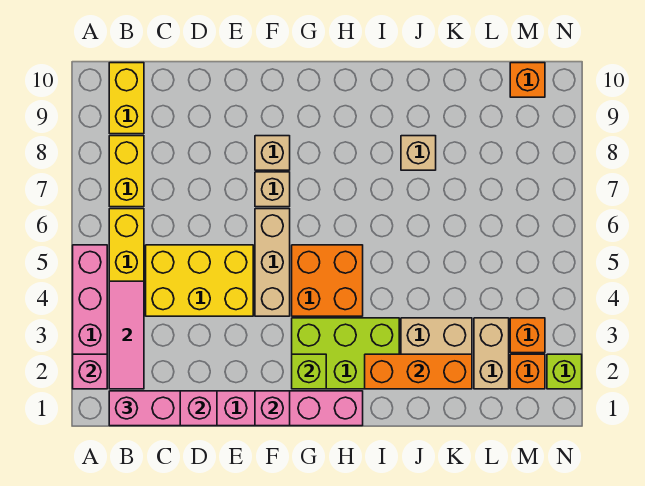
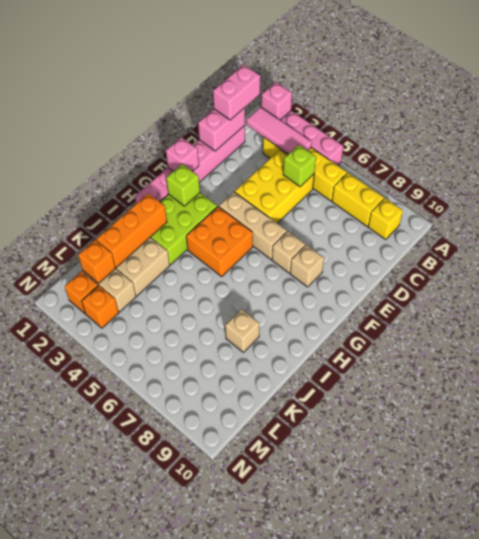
yellow brick B9:B10 level 1 -> yellow brick B9 level 1
orange brick M10 level 1 -> orange brick L2 level 2
lime brick N2 level 1 -> lime brick C5 level 2

